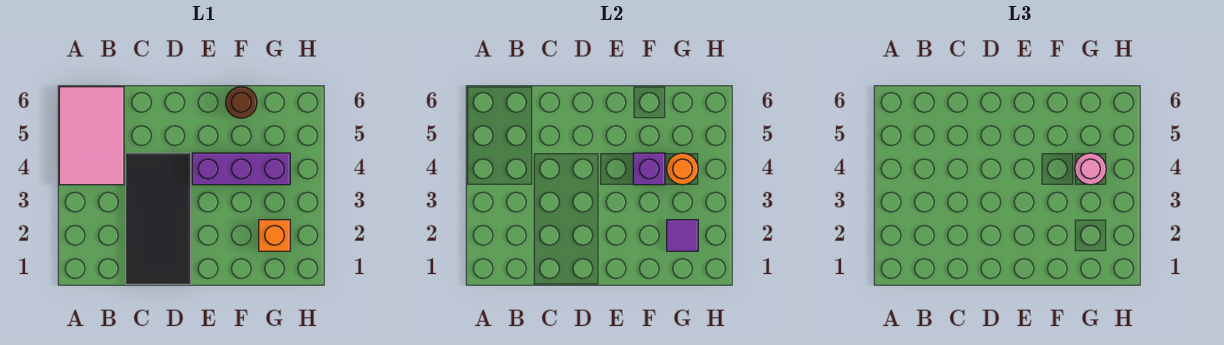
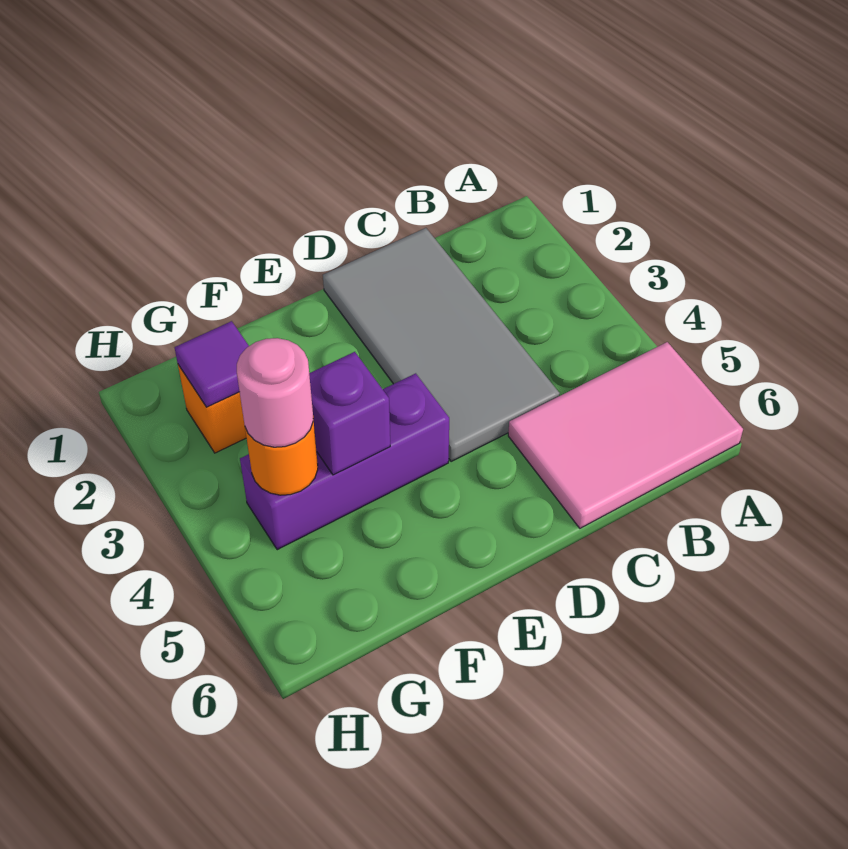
pink tile A4:B6 level 1 -> pink tile A5:C6 level 1
black tile C1:D4 level 1 -> grey tile C1:D4 level 1
brown round brick F6 level 1 -> none

